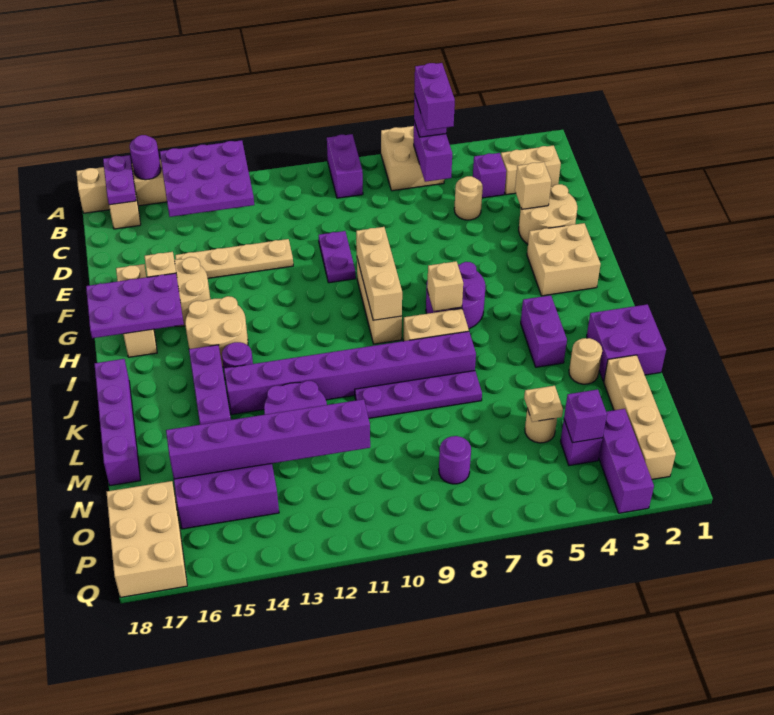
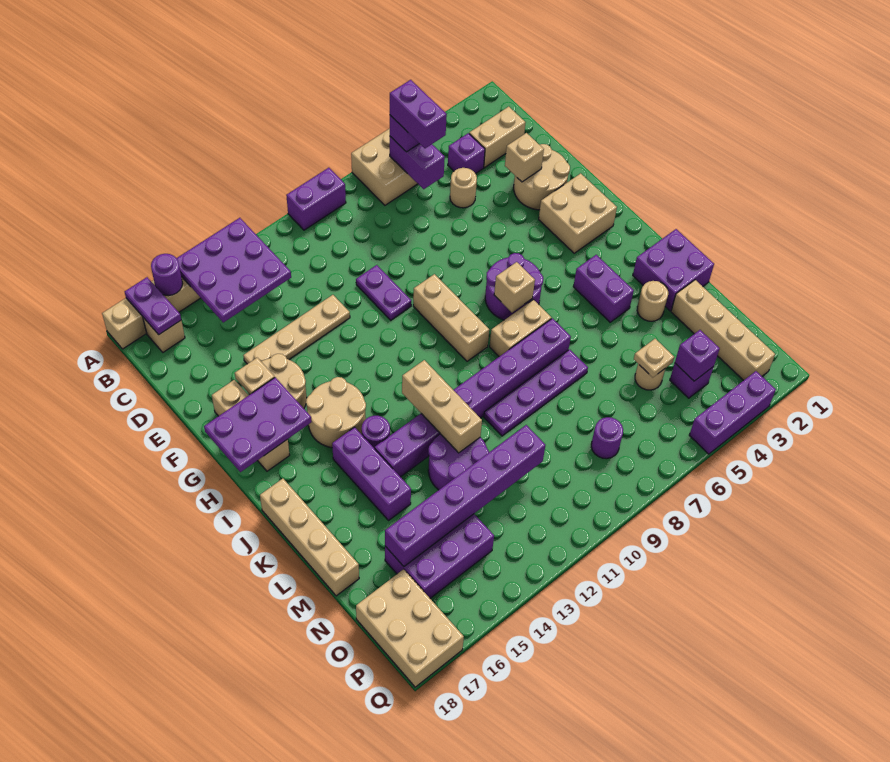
purple brick A9:B9 level 1 -> purple brick A9:A10 level 1
tan brick G9:I9 level 2 -> tan brick J12:L12 level 2
purple brick J18:M18 level 1 -> tan brick J18:M18 level 1
purple brick O3:Q3 level 1 -> purple brick Q3:Q5 level 1

